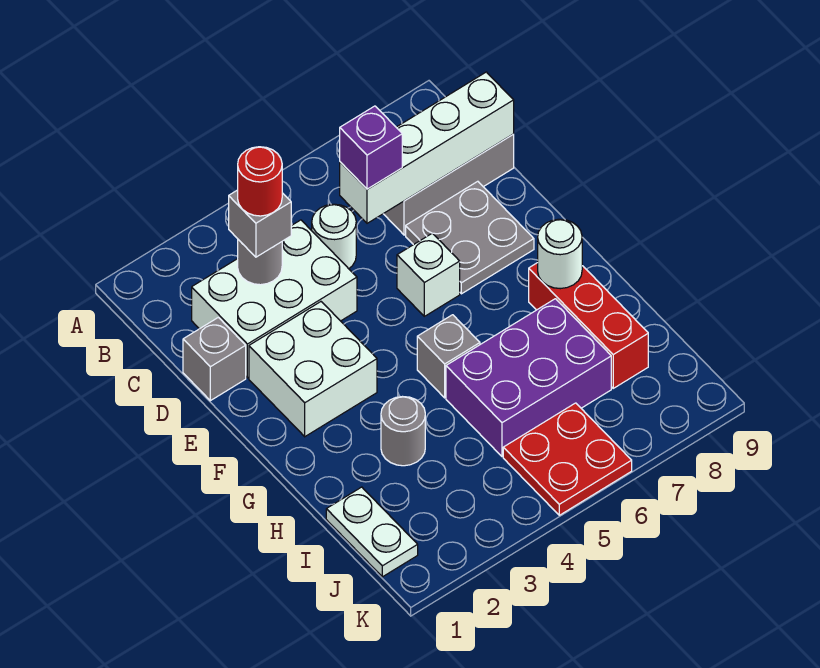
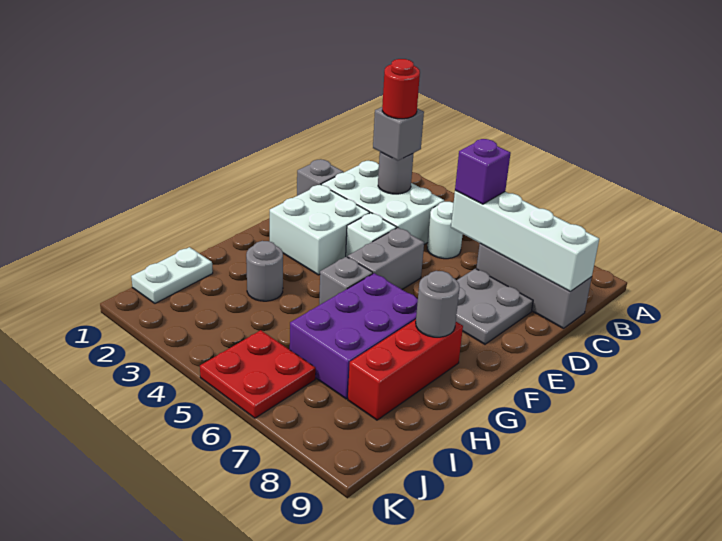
none -> grey brick E5:F5 level 1
white brick E6 level 1 -> white brick E4 level 1
white round brick G8 level 2 -> grey round brick G8 level 2
purple brick H5:I7 level 1 -> purple brick G6:I7 level 1

